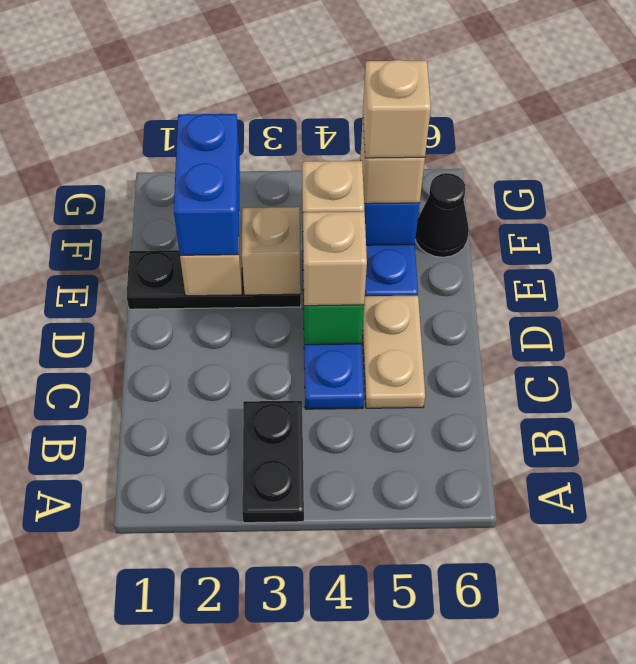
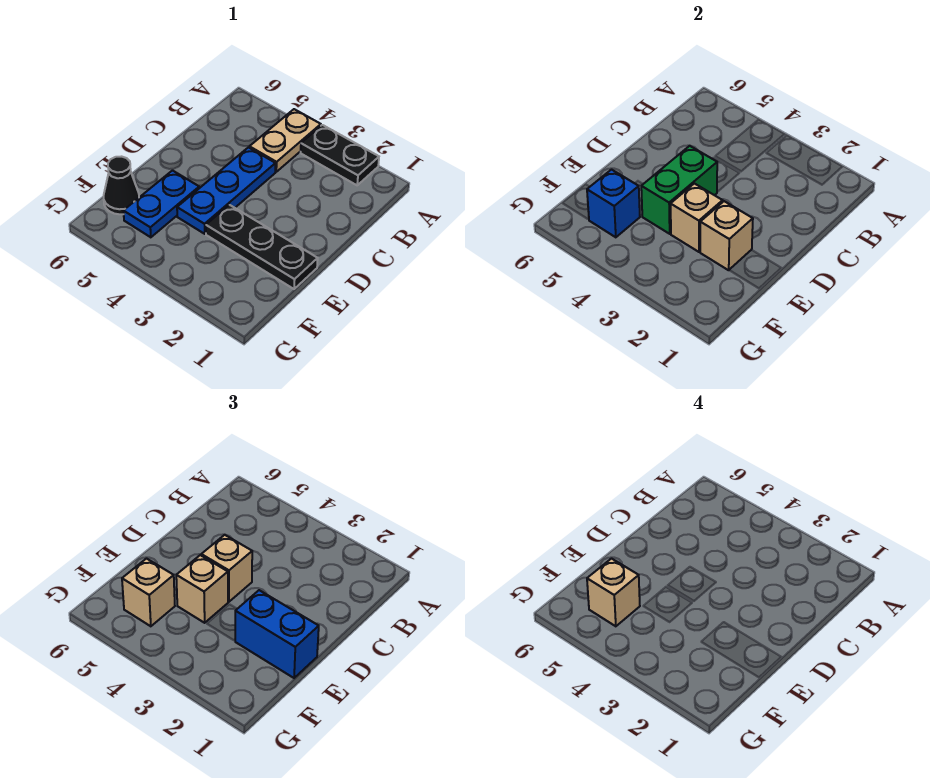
black plate A3:B3 level 1 -> black plate A2:A3 level 1
tan plate C5:D5 level 1 -> tan plate A4:B4 level 1
blue brick E2:F2 level 3 -> blue brick E1:E2 level 3

